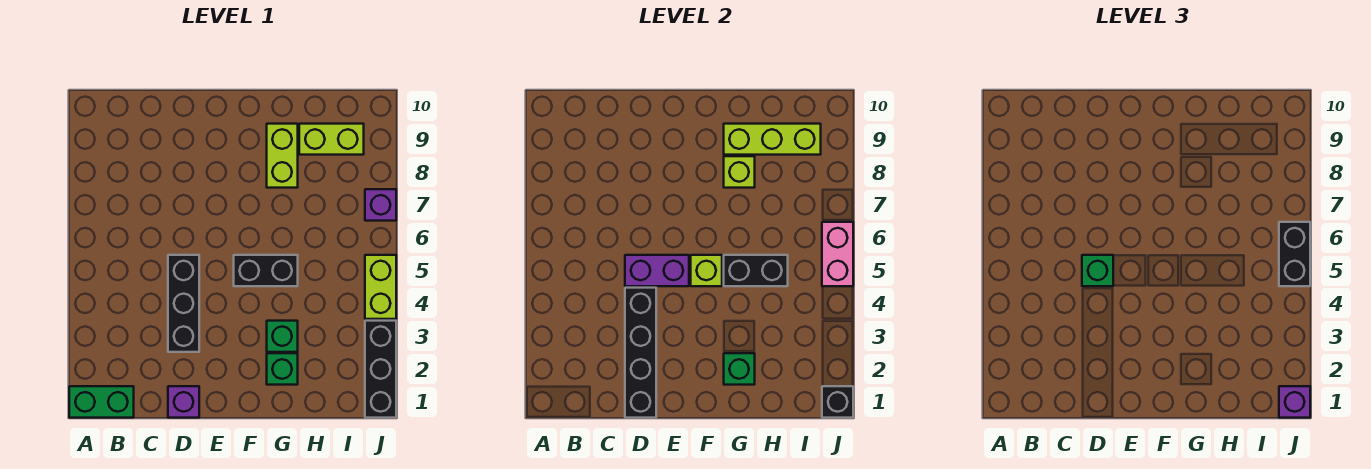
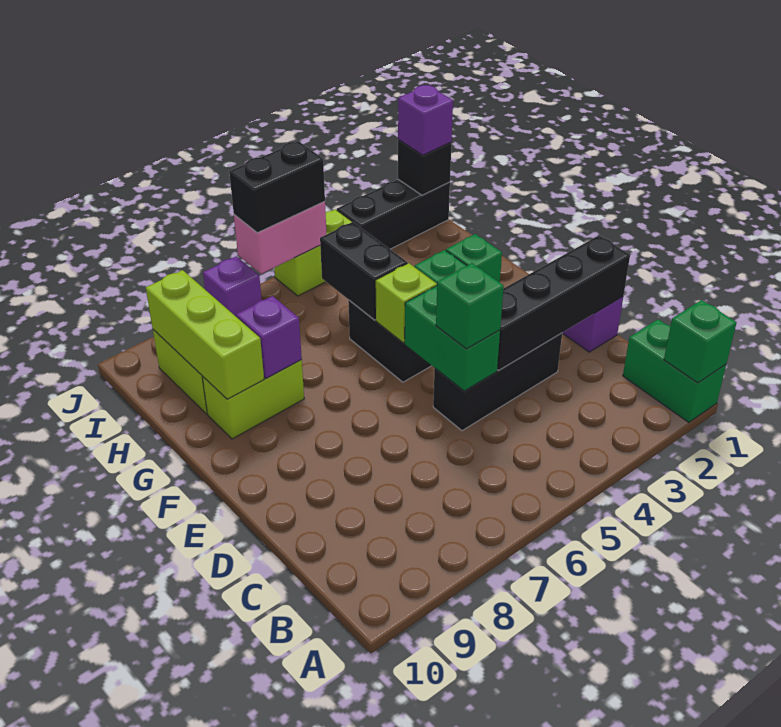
purple brick D5:E5 level 2 -> green brick D5:E5 level 2
green brick G2 level 2 -> green brick A1 level 2
lime brick G8 level 2 -> purple brick G8 level 2

